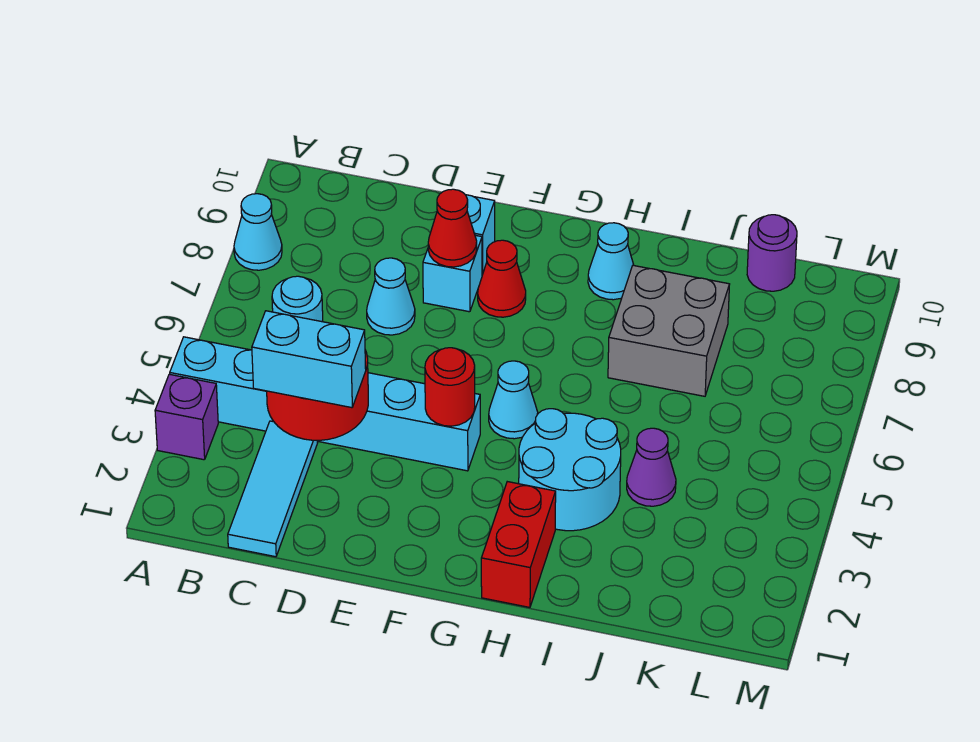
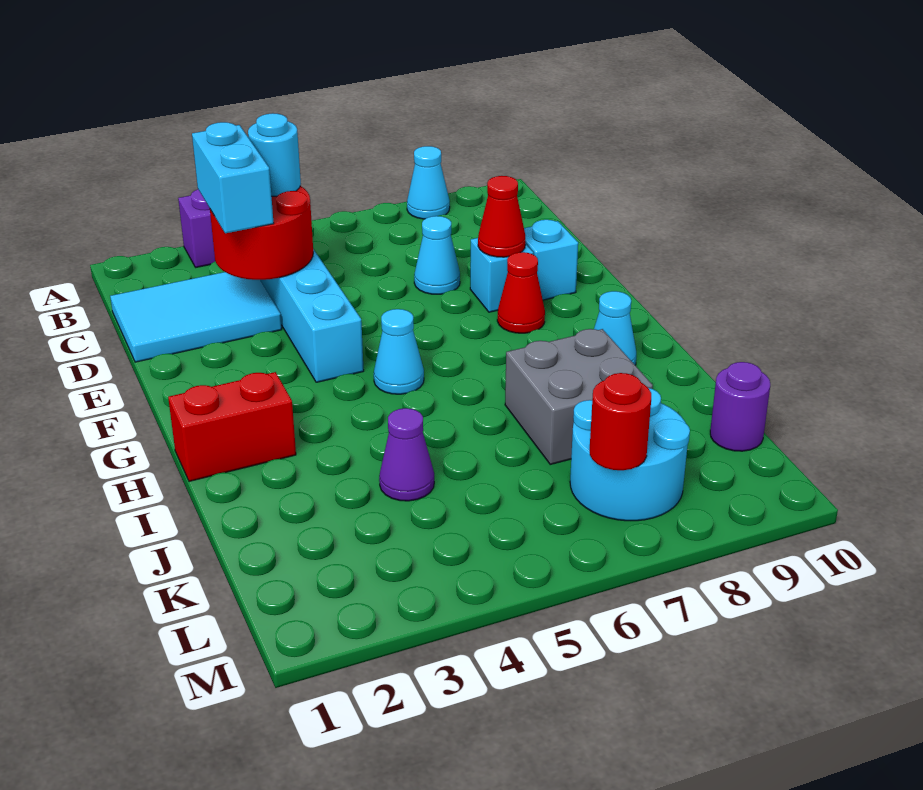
cyan tile C1:C3 level 1 -> cyan tile C1:D3 level 1
red round brick F4 level 2 -> red round brick L7 level 2
cyan round brick H3:I4 level 1 -> cyan round brick K7:L8 level 1

